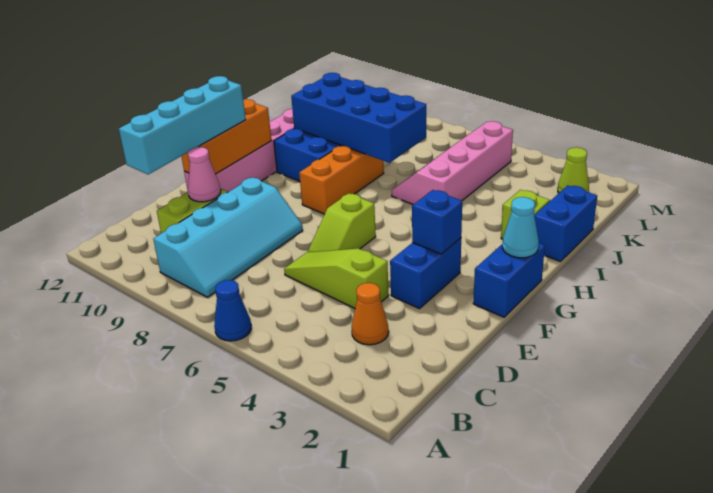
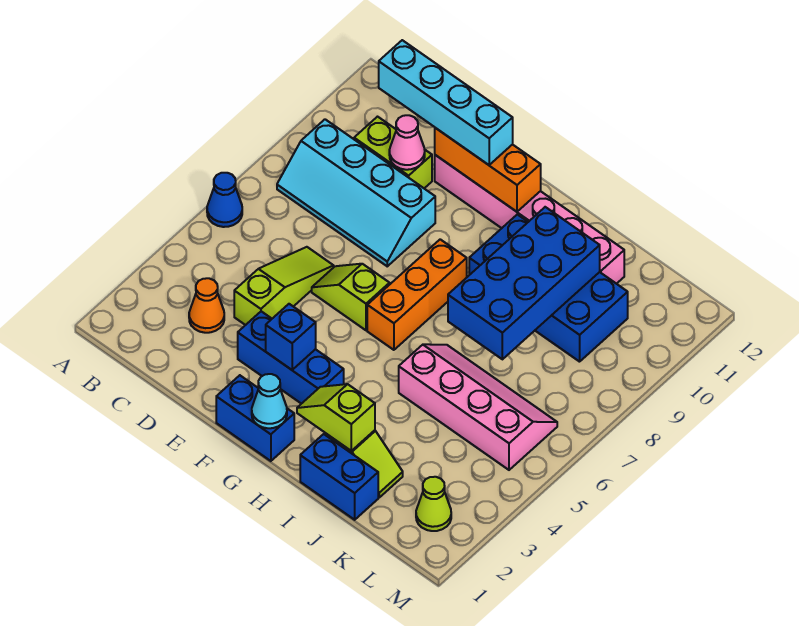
blue brick E3:F3 level 1 -> blue brick E3:G3 level 1
orange brick G8:I8 level 1 -> orange brick G6:G8 level 1
none -> lime slope H2:I2 level 2 top I

